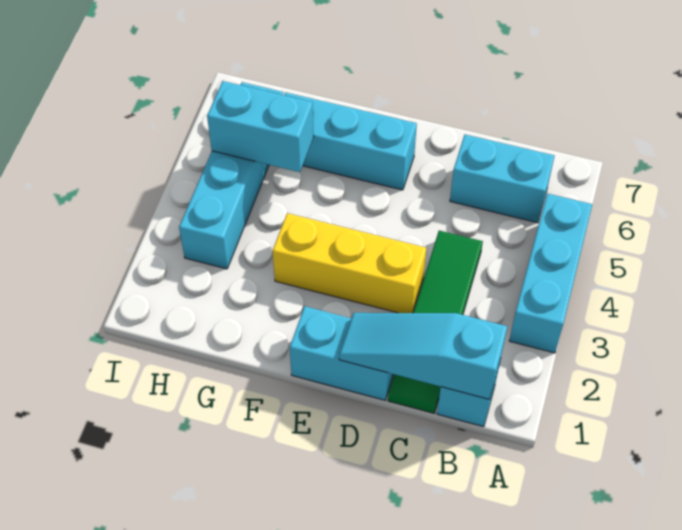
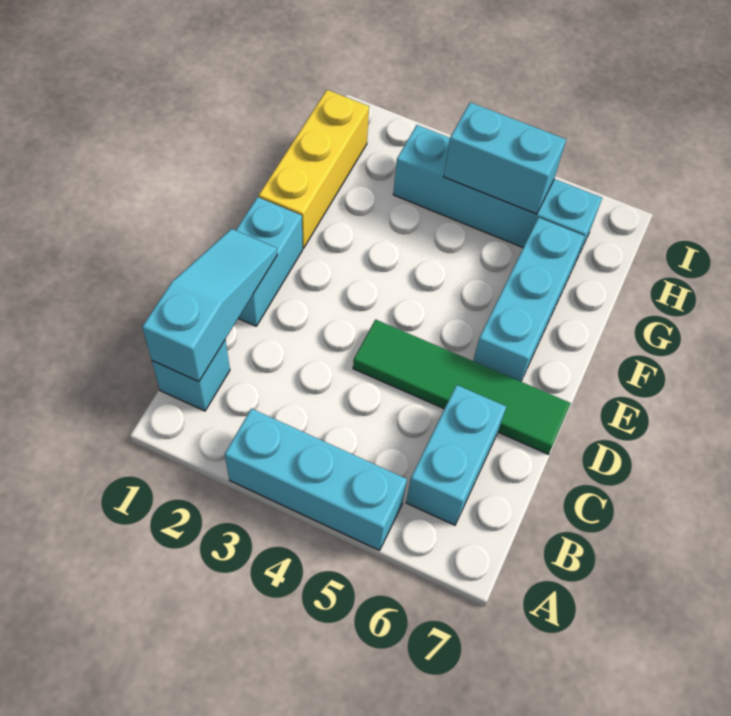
green tile C1:C4 level 1 -> green tile D4:D7 level 1
yellow brick D3:F3 level 1 -> yellow brick F1:H1 level 1
cyan brick G5:H5 level 2 -> cyan brick H4:H5 level 2

